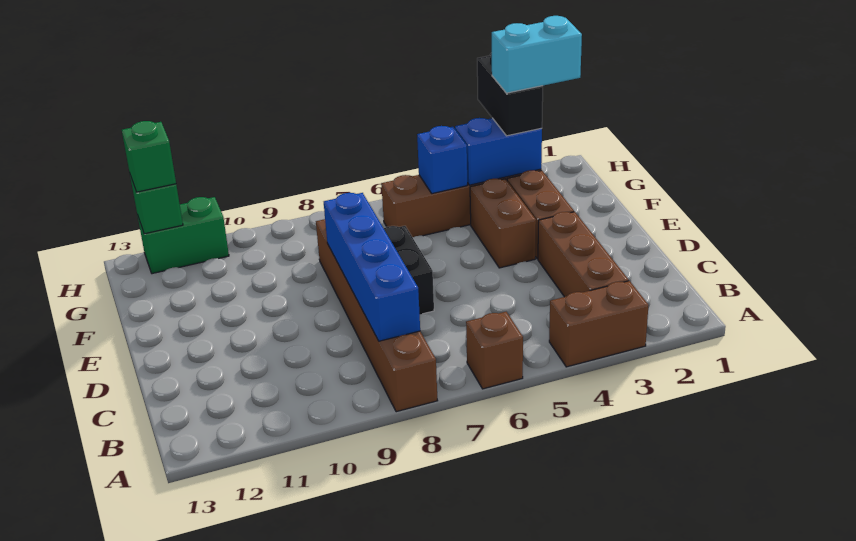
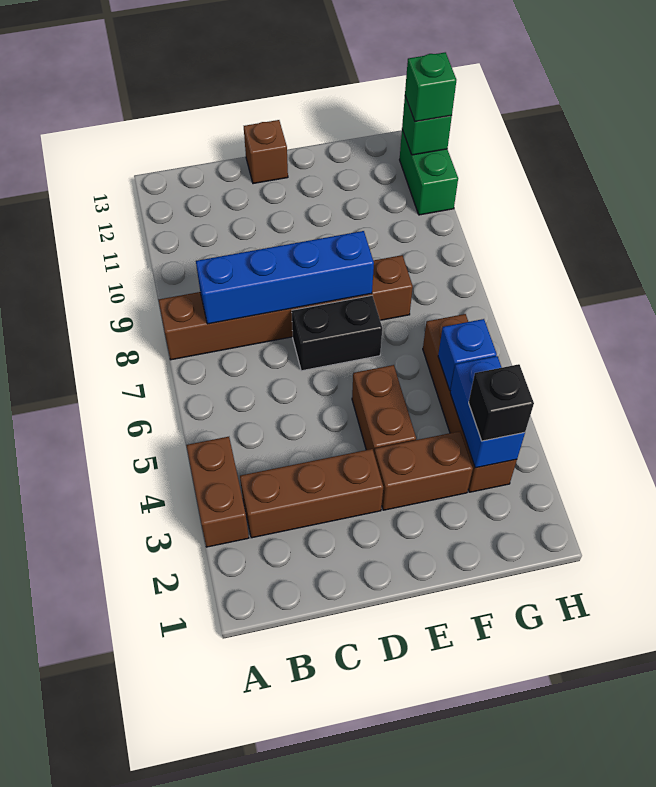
brown brick A6 level 1 -> brown brick D13 level 1
brown brick E4:F4 level 1 -> brown brick E4:E5 level 1
cyan brick G2:G3 level 4 -> none
black brick G3:H3 level 3 -> black brick G3 level 3

